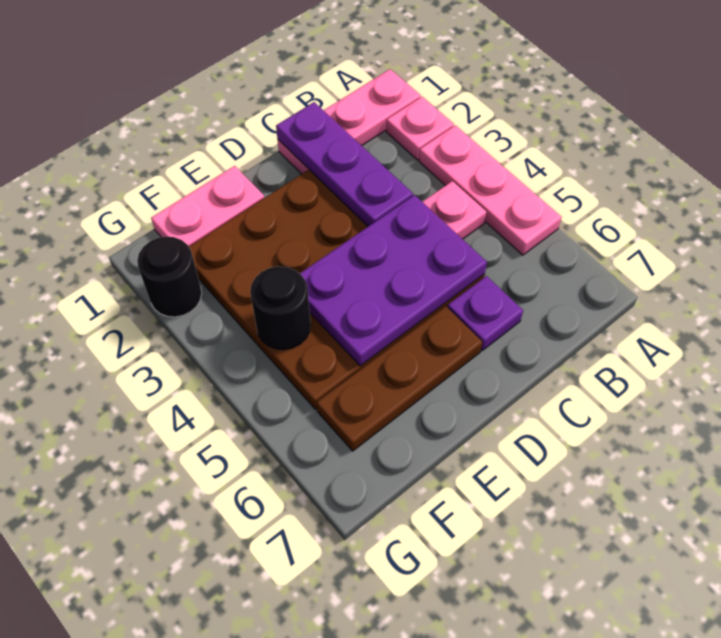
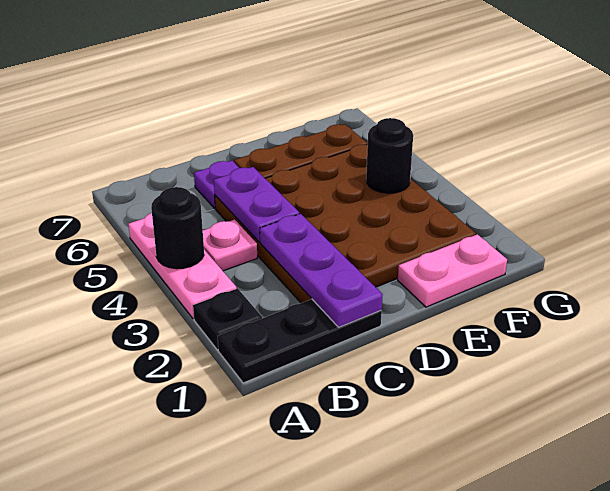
pink plate A1:C1 level 1 -> black plate A1:C1 level 1
pink plate A2 level 1 -> black plate A2 level 1
purple plate C4:E5 level 2 -> purple plate C4:C5 level 2
black round brick G2 level 1 -> black round brick A4 level 2

